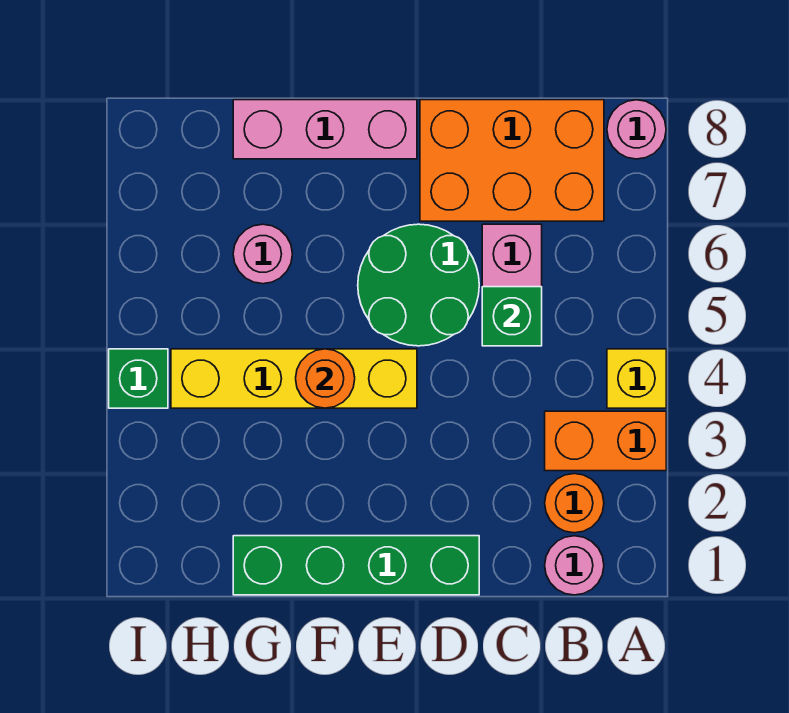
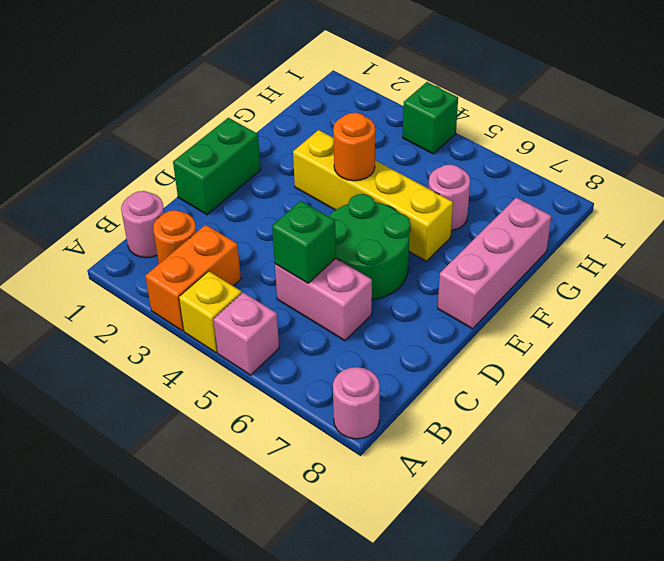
none -> pink brick A5 level 1
orange brick B7:D8 level 1 -> none
green brick D1:G1 level 1 -> green brick D1:E1 level 1
yellow brick E4:H4 level 1 -> yellow brick F3:F6 level 1

